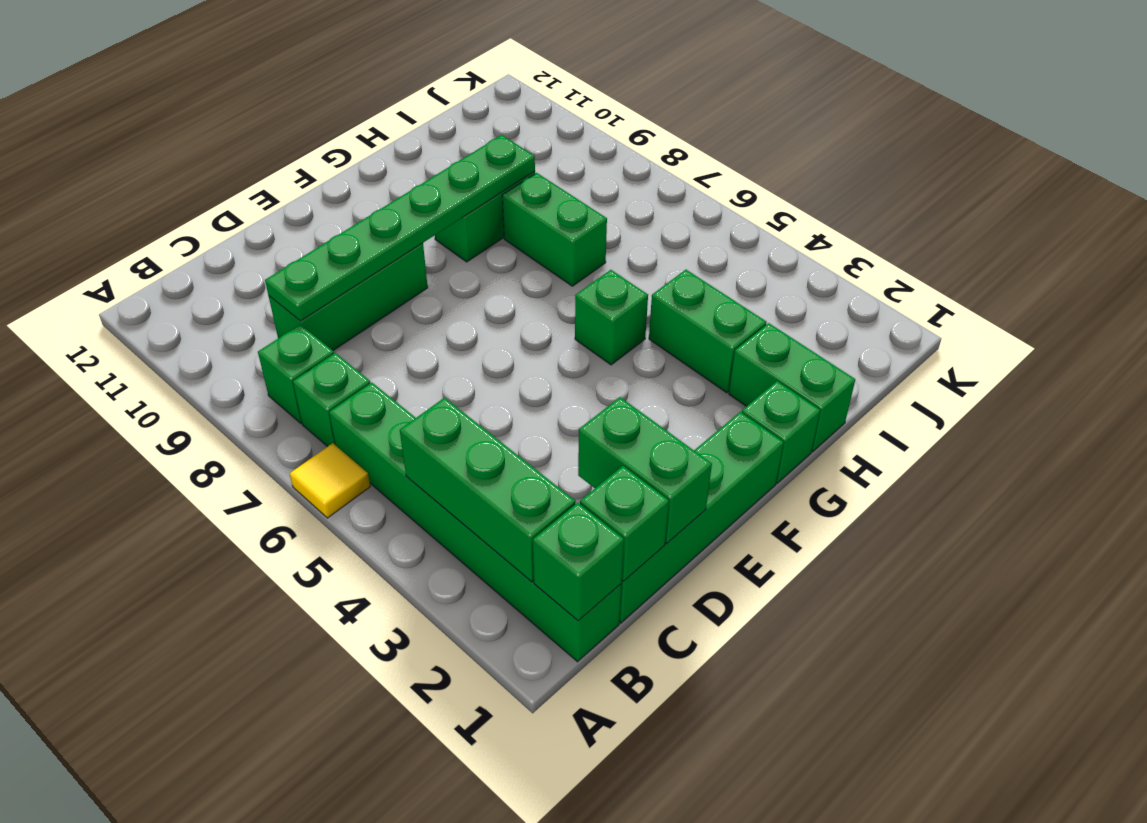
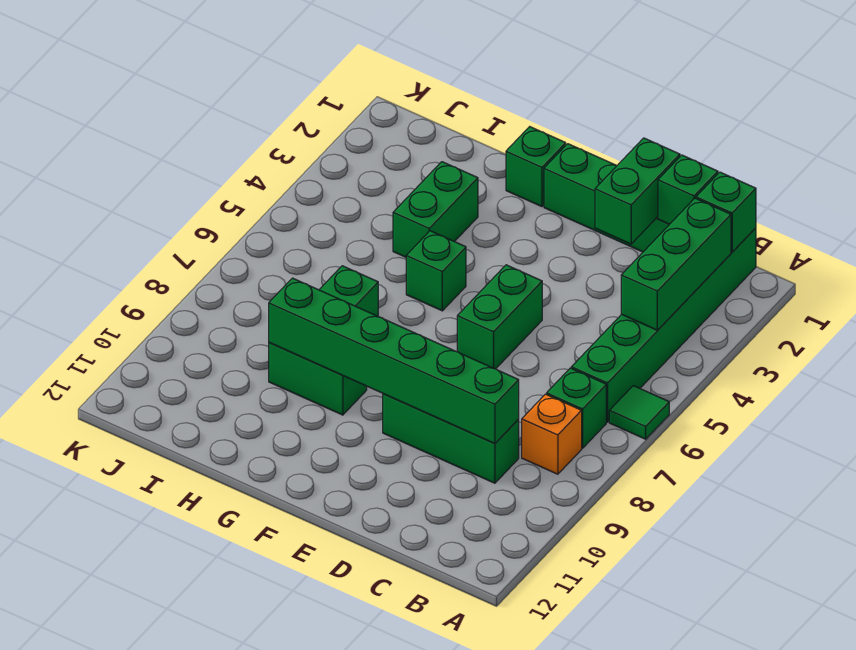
yellow tile A6 level 1 -> green tile A6 level 1
green brick B8 level 1 -> orange brick B8 level 1
green plate C9:H9 level 2 -> green brick C9:H9 level 2
green brick H1:H2 level 1 -> green brick E5:E6 level 1

